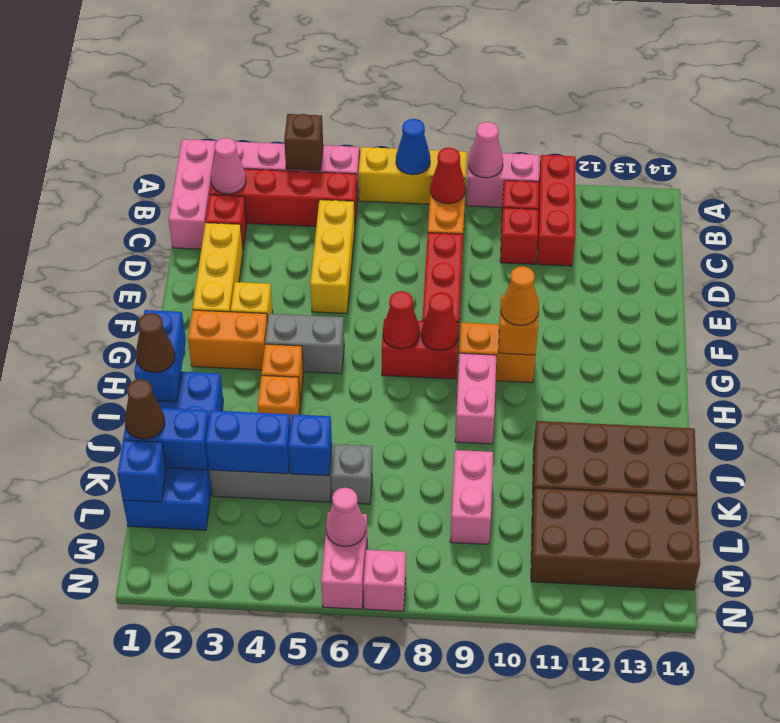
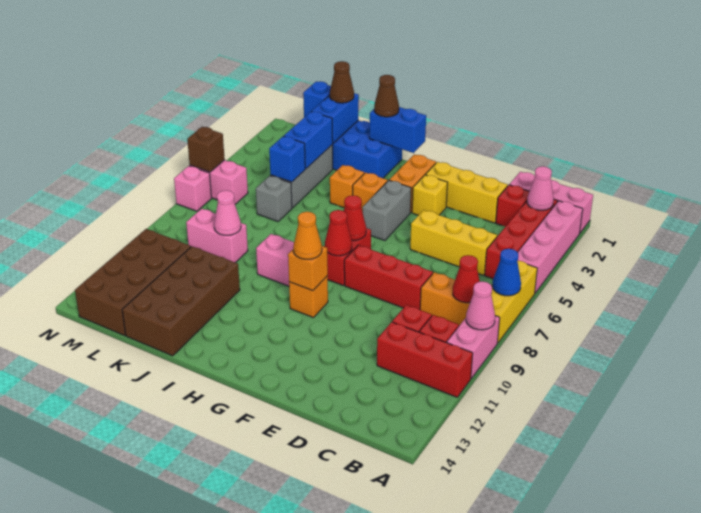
brown brick A4 level 2 -> brown brick N6 level 2
orange brick G9:G10 level 1 -> orange brick G10 level 1
pink cone M6 level 2 -> pink cone K9 level 2

